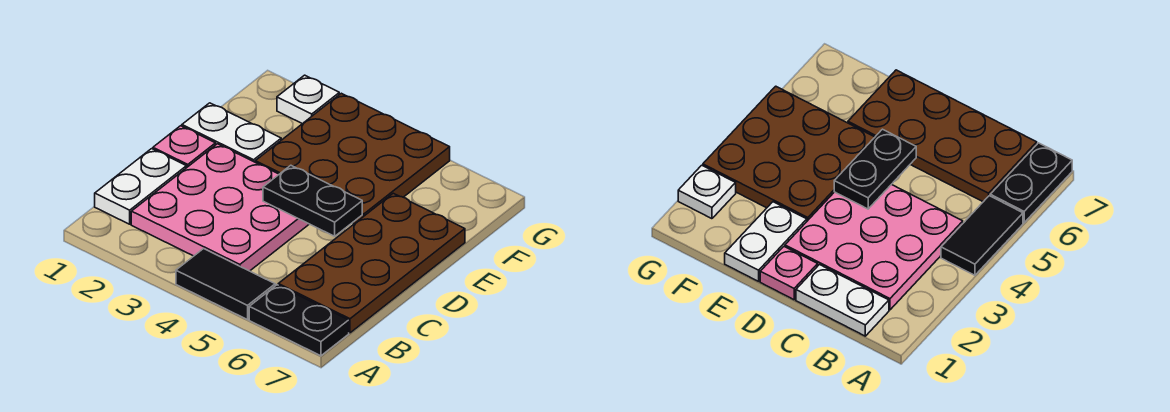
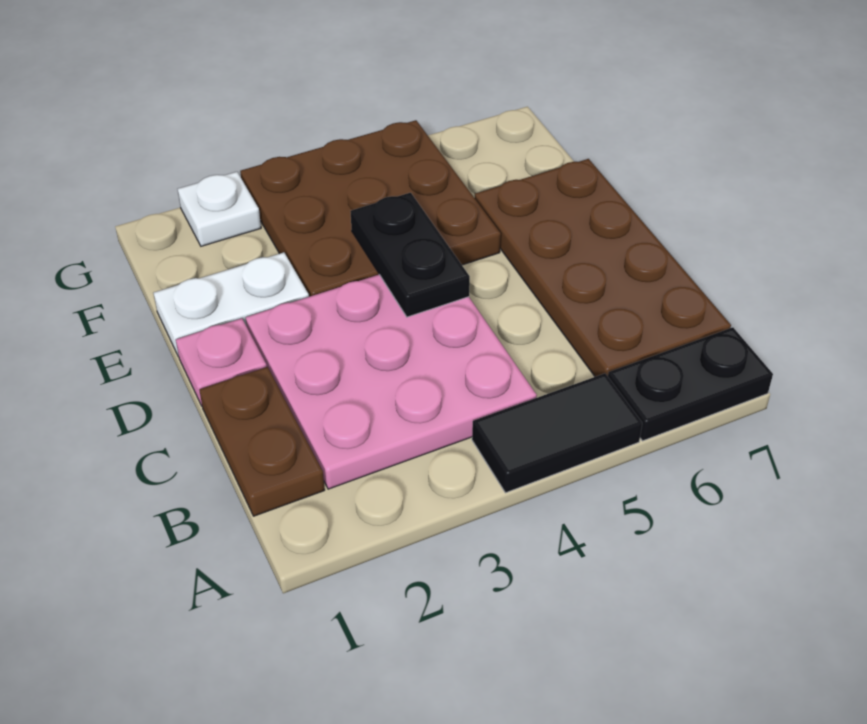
white plate B1:C1 level 1 -> brown plate B1:C1 level 1
black plate D4:D5 level 2 -> black plate D4:E4 level 2

